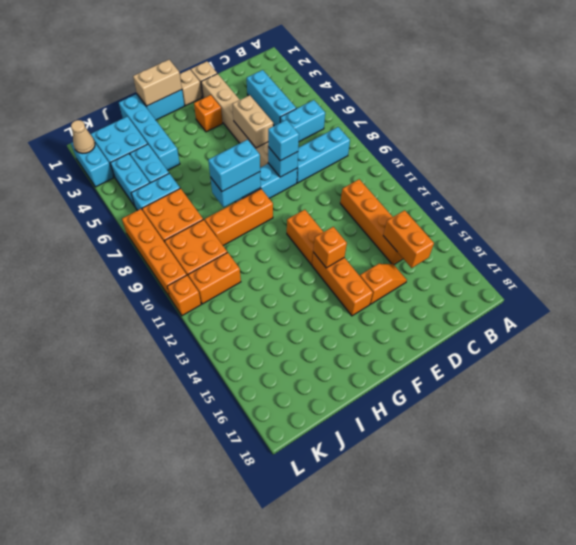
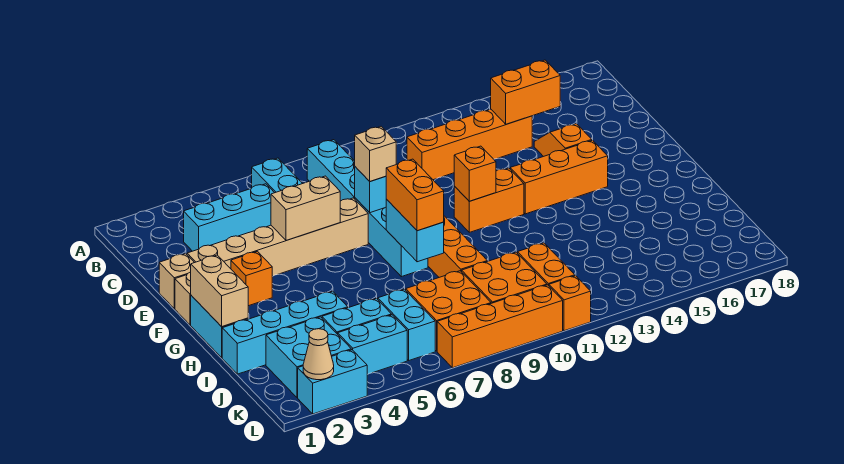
cyan brick E8 level 3 -> tan brick E8 level 3
orange brick F13 level 2 -> orange brick F11 level 2
cyan brick G8:H8 level 3 -> orange brick G8:H8 level 3

